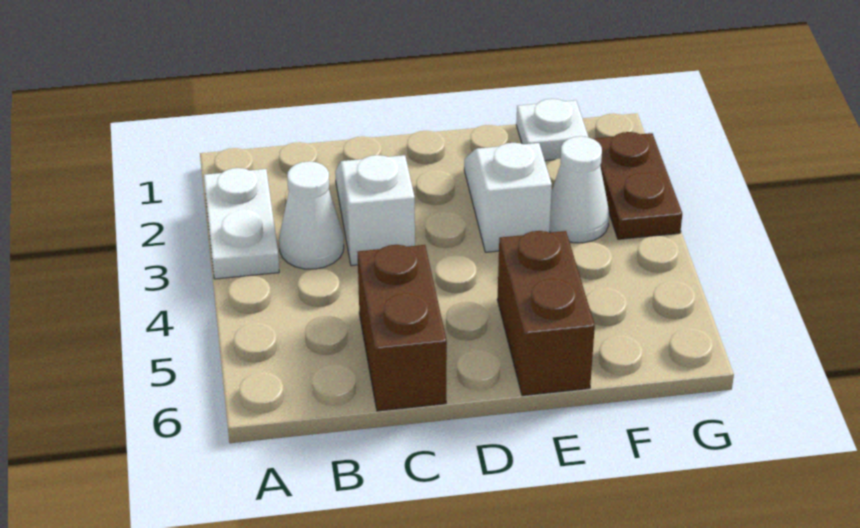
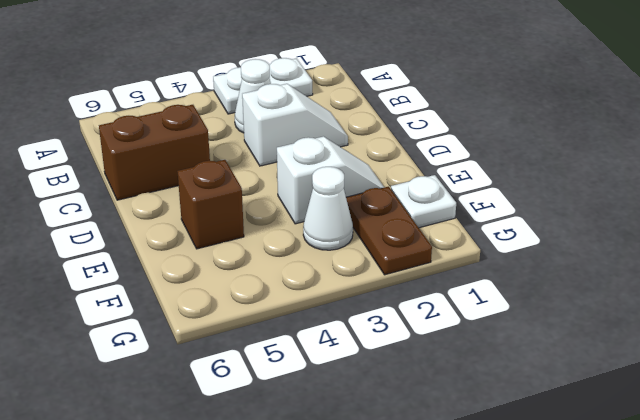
brown brick E5:E6 level 1 -> brown brick E5 level 1
brown plate G2:G3 level 1 -> brown plate F2:G2 level 1

